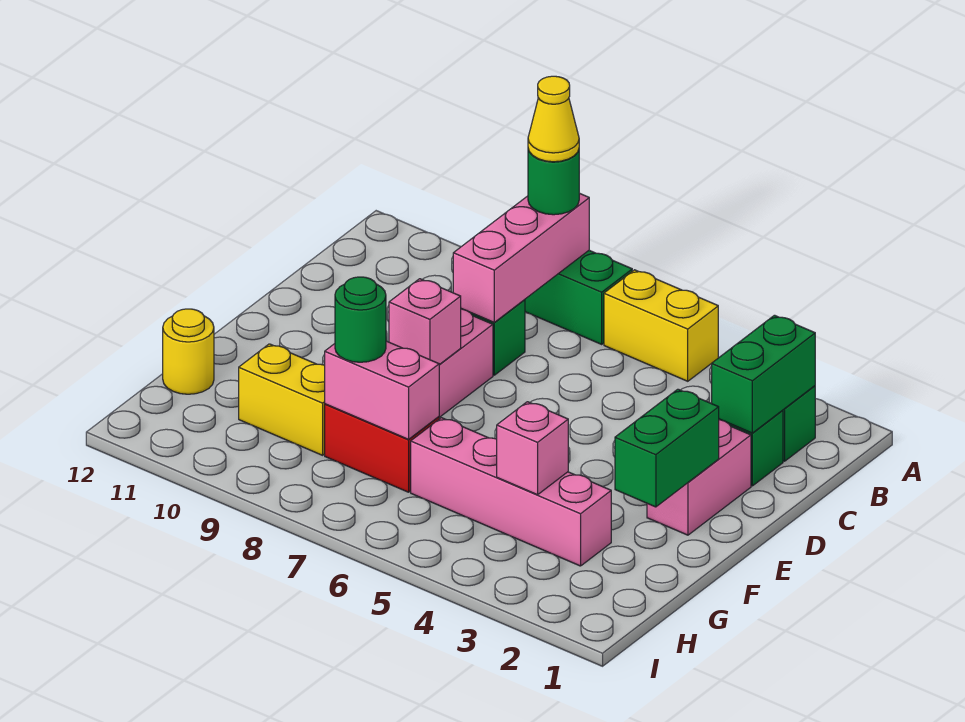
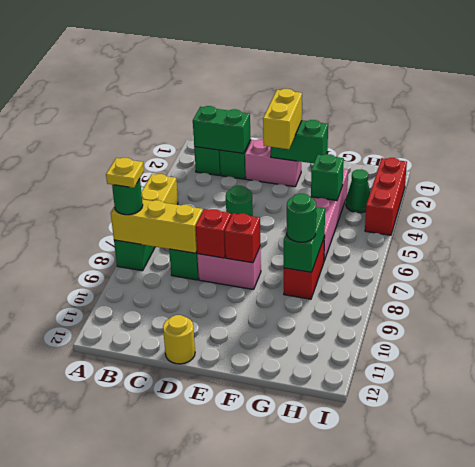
pink brick A8:C8 level 2 -> yellow brick A8:C8 level 2
yellow cone A8 level 4 -> yellow plate A8 level 4
none -> green round brick D5 level 1
none -> red brick D8 level 2
pink brick E8 level 2 -> red brick E8 level 2
pink brick G4 level 2 -> green brick G4 level 2
pink brick G7:G8 level 2 -> green brick G7:G8 level 2
yellow brick G9:G10 level 1 -> yellow brick E2:E3 level 3
yellow round brick G12 level 1 -> yellow round brick D12 level 1
none -> green cone H3 level 1
none -> red brick I2:I4 level 1

